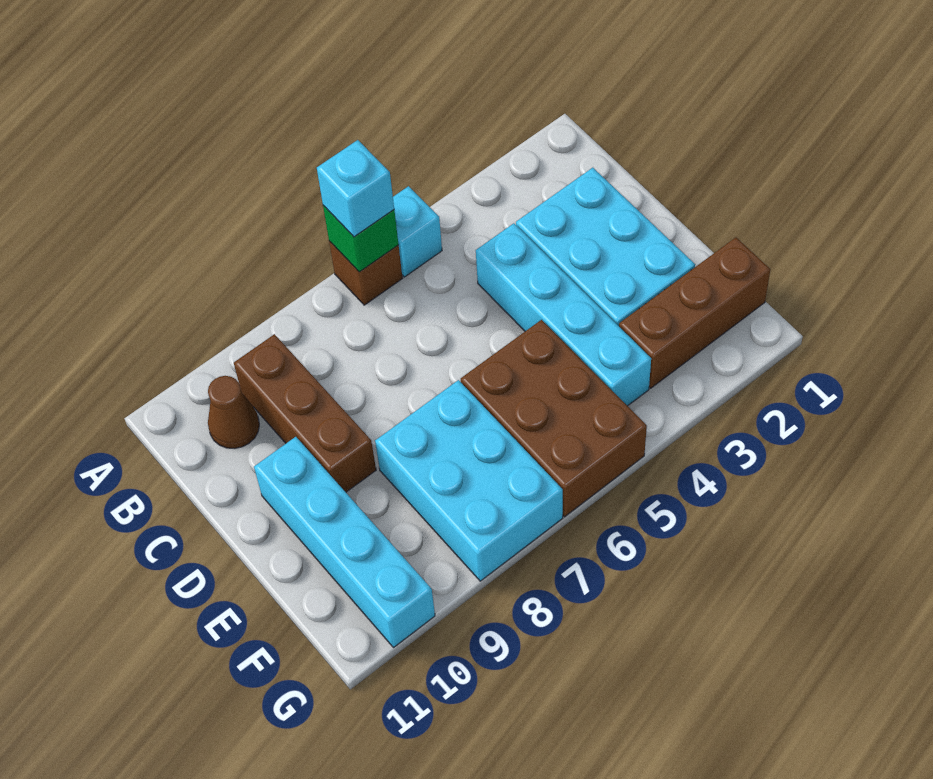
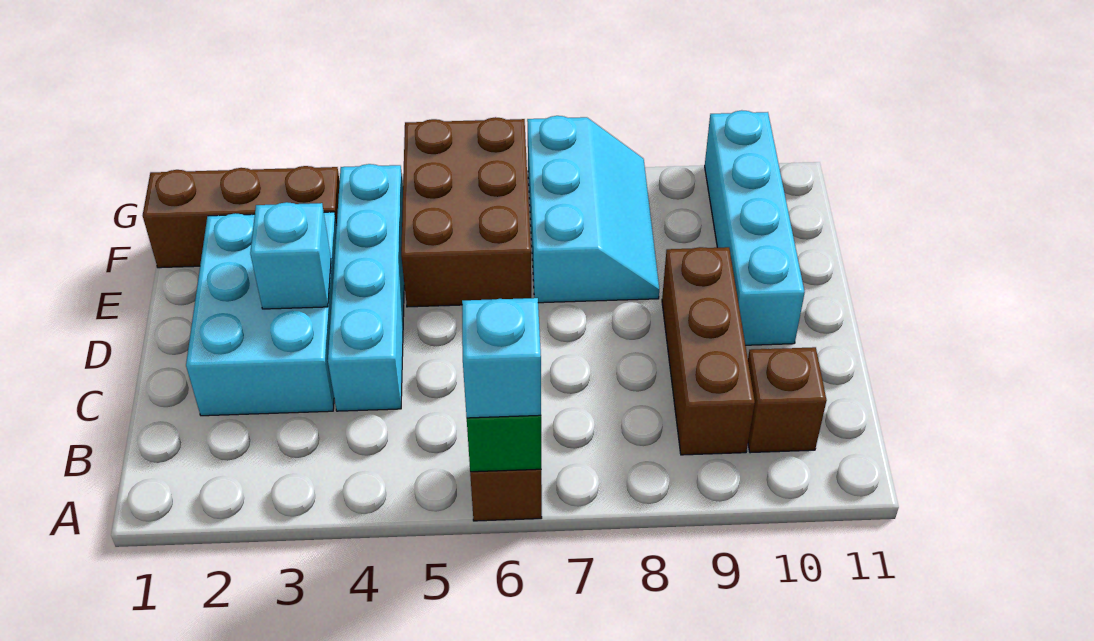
cyan brick A5 level 1 -> cyan brick D3 level 2
brown cone B10 level 1 -> brown brick B10 level 1
cyan brick E7:G8 level 1 -> cyan slope E7:G8 level 1 top 7

